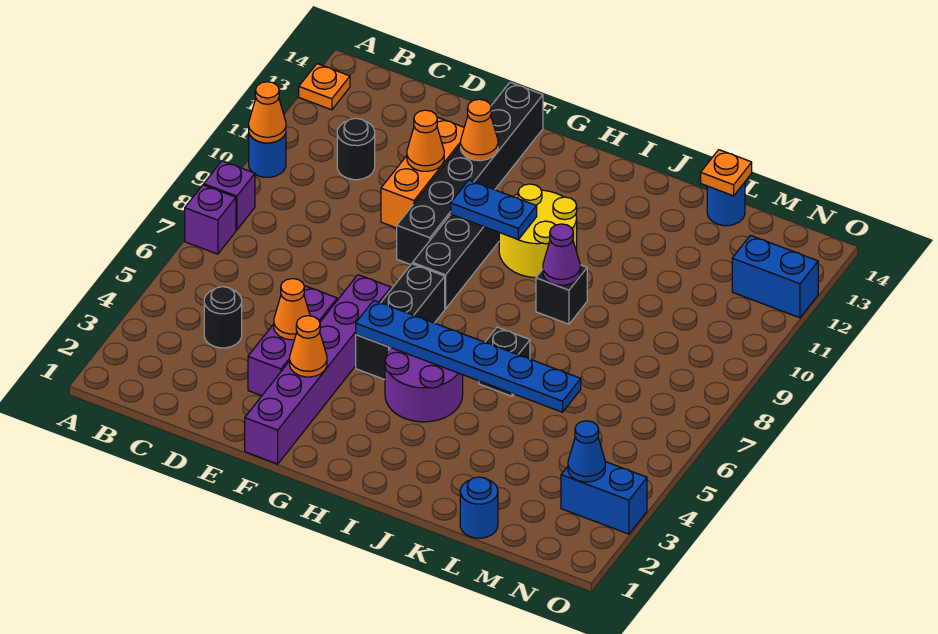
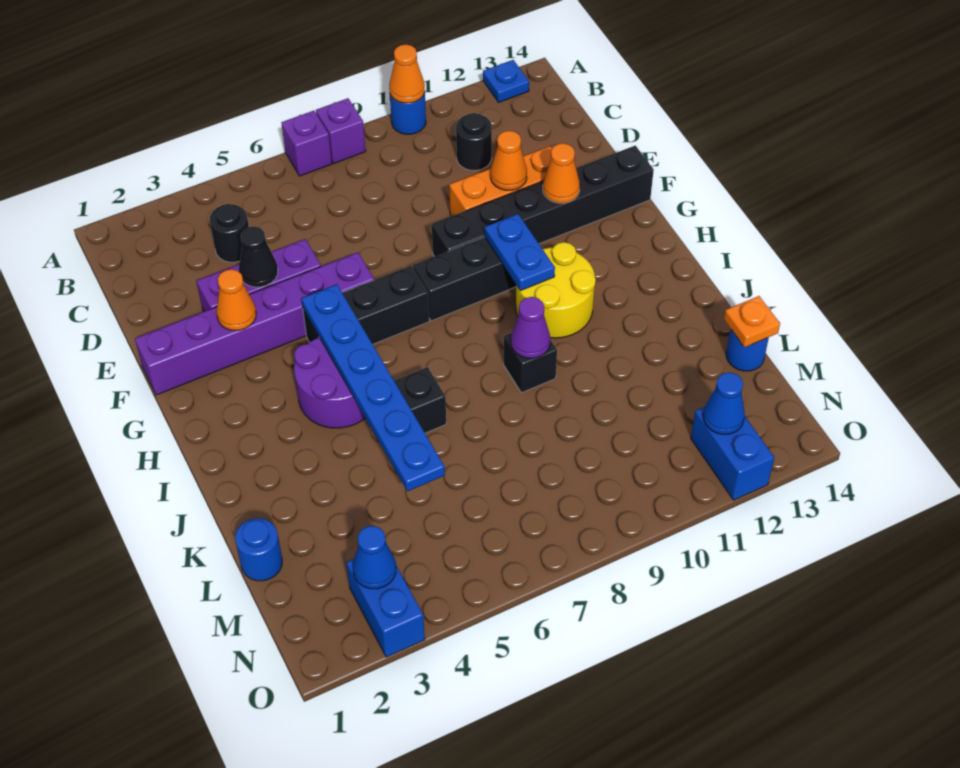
orange plate A13 level 1 -> blue plate A13 level 1
orange cone E4 level 2 -> black cone E4 level 2
none -> blue cone N12 level 2

